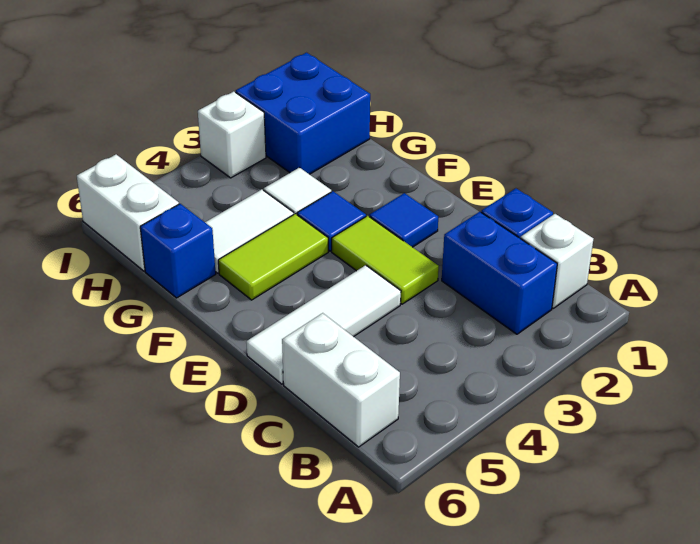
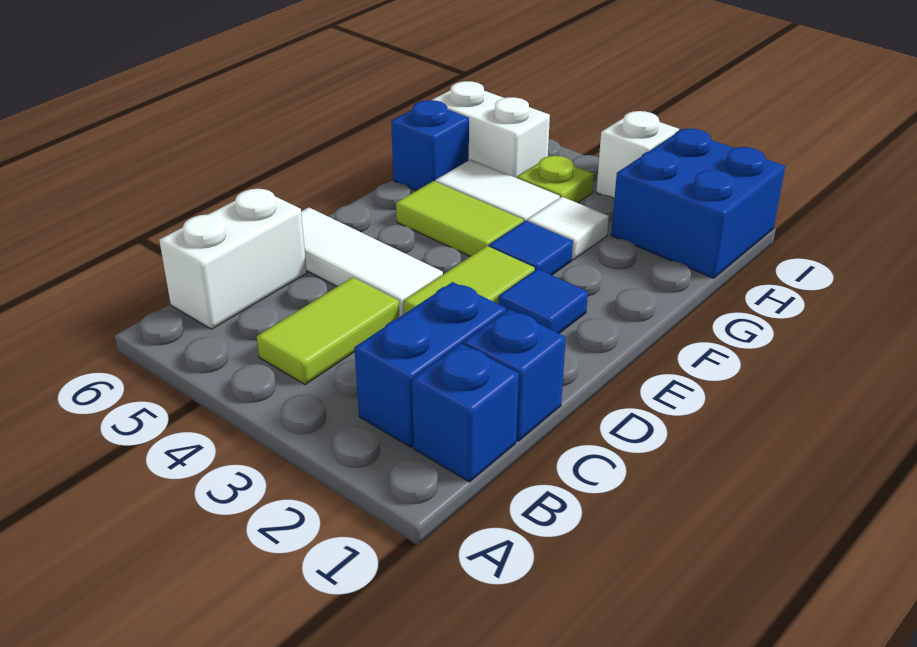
white brick B1 level 1 -> blue brick B1 level 1
none -> lime tile B4:C4 level 1
none -> lime plate H4 level 1
white brick H6:I6 level 1 -> white brick H5:H6 level 1

